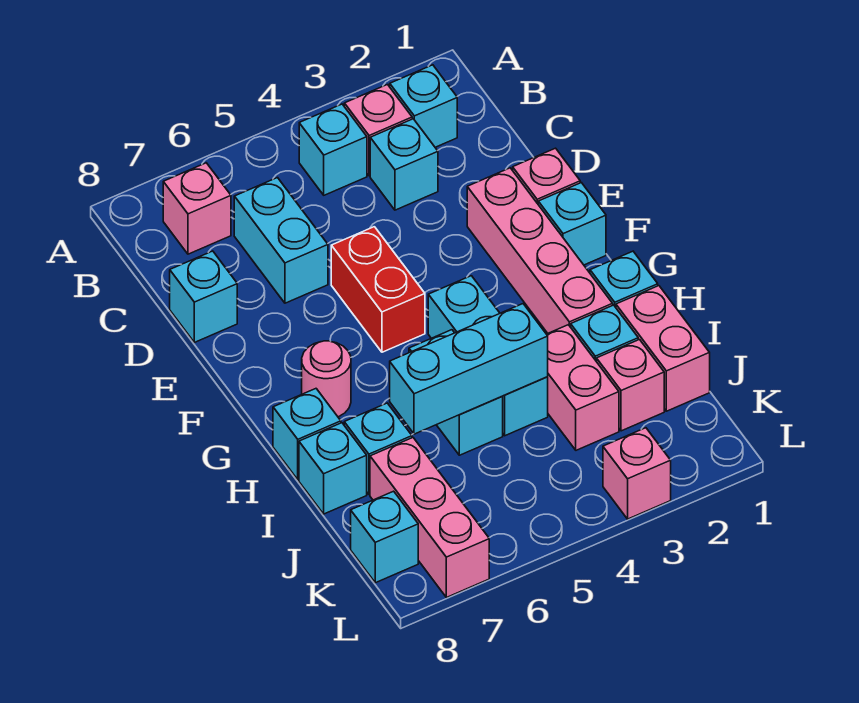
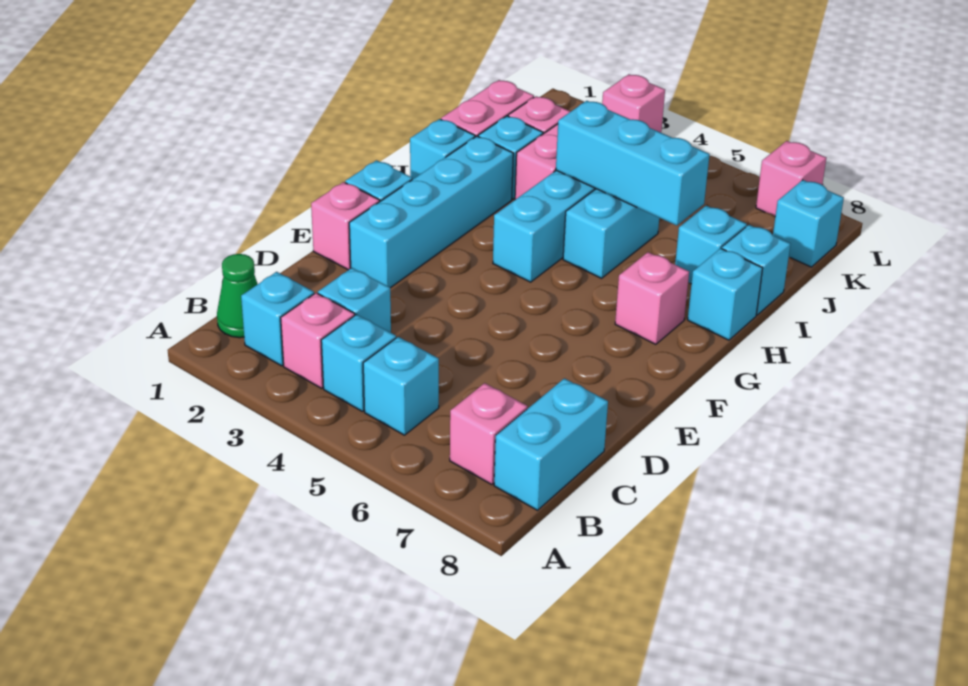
none -> green cone B1 level 1
cyan brick C6:D6 level 1 -> cyan brick B8:C8 level 1
cyan brick D8 level 1 -> cyan brick B5 level 1
pink brick E2:H2 level 1 -> cyan brick E2:H2 level 1
red brick E5:F5 level 1 -> none
pink round brick G7 level 1 -> pink brick G7 level 1
pink brick J7:L7 level 1 -> pink brick L7 level 1

